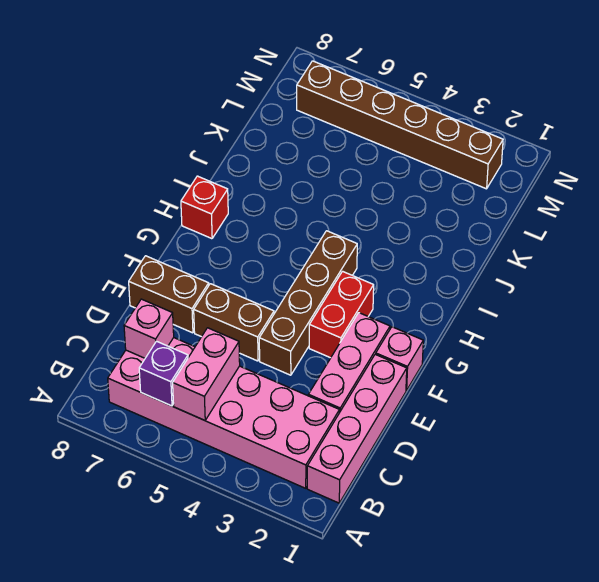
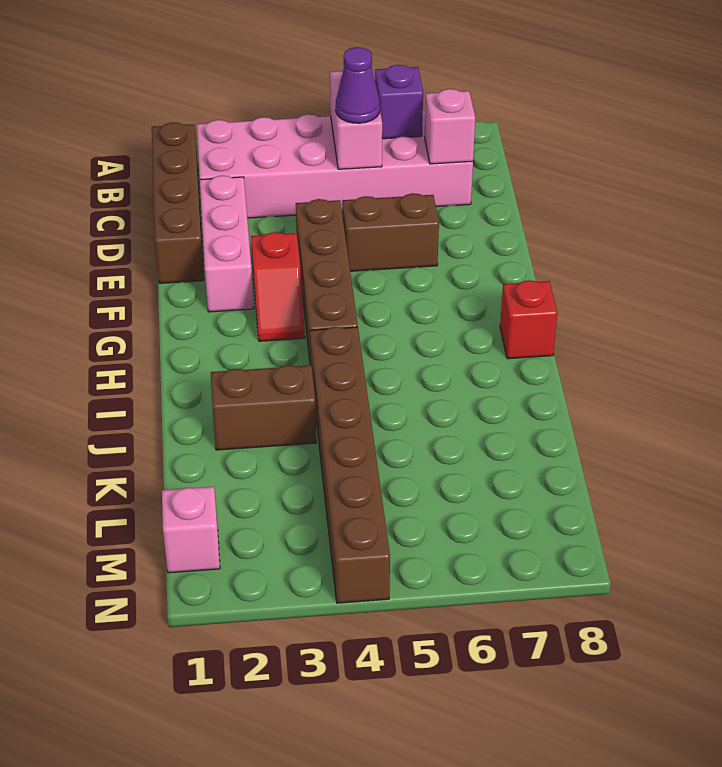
pink brick B1:E1 level 1 -> brown brick B1:E1 level 1
none -> purple cone C5 level 3
brown brick E7:E8 level 1 -> brown brick J2:J3 level 1
pink brick F1 level 1 -> pink brick M1 level 1
red brick F3:G3 level 1 -> red slope F3:G3 level 1 top F
brown brick M2:M7 level 1 -> brown brick I4:N4 level 1

